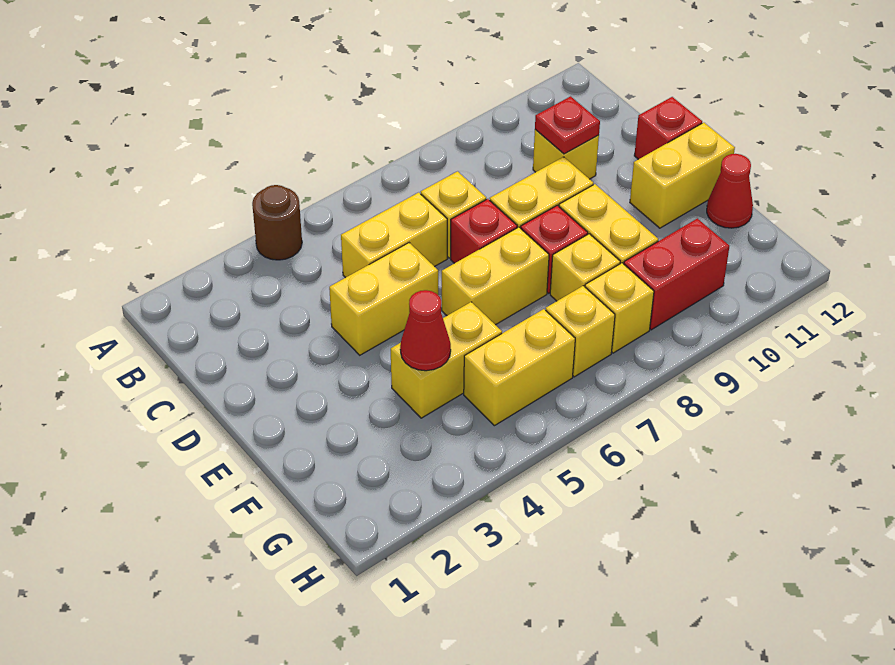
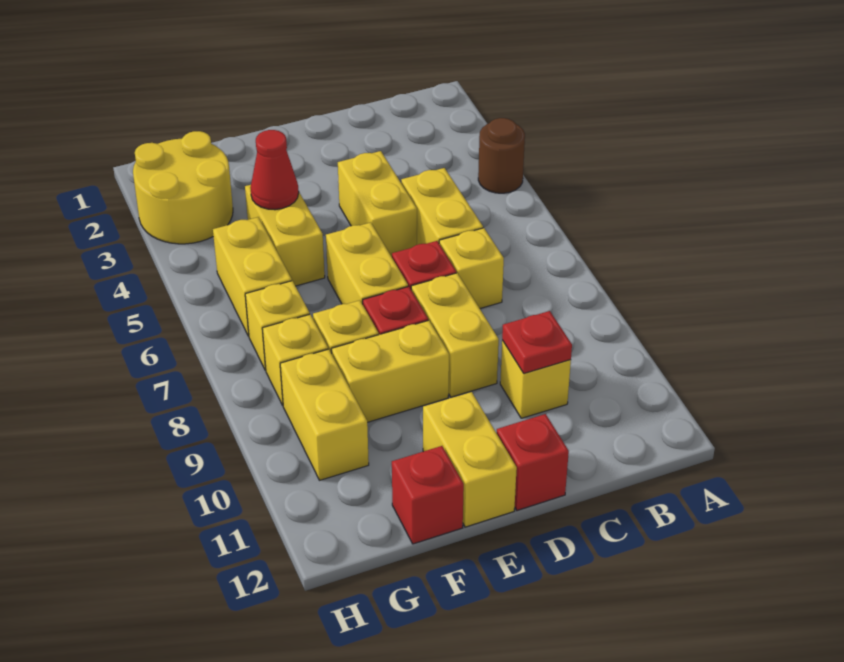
red cone F12 level 1 -> red brick F12 level 1
none -> yellow round brick G2:H3 level 1
red brick G9:G10 level 1 -> yellow brick G9:G10 level 1

